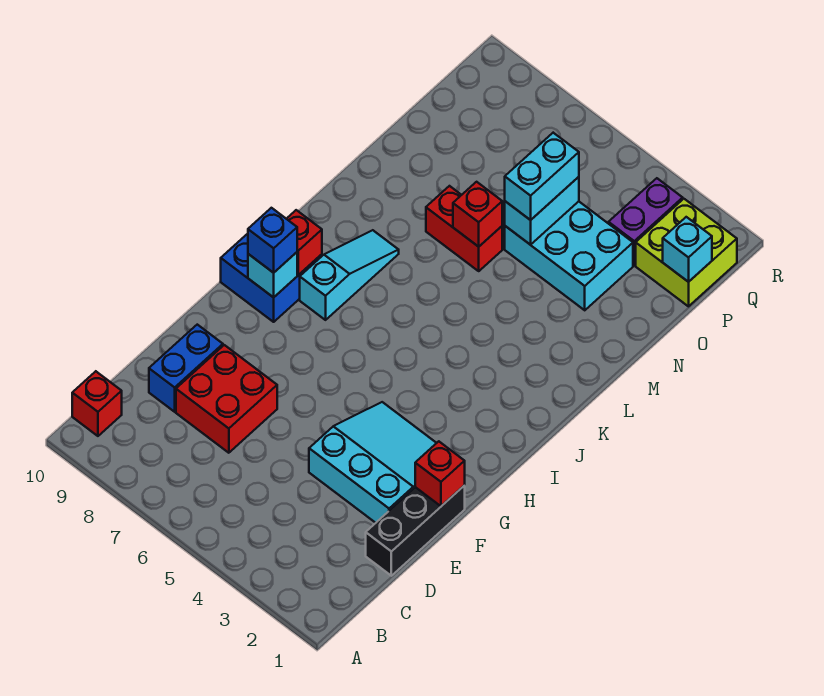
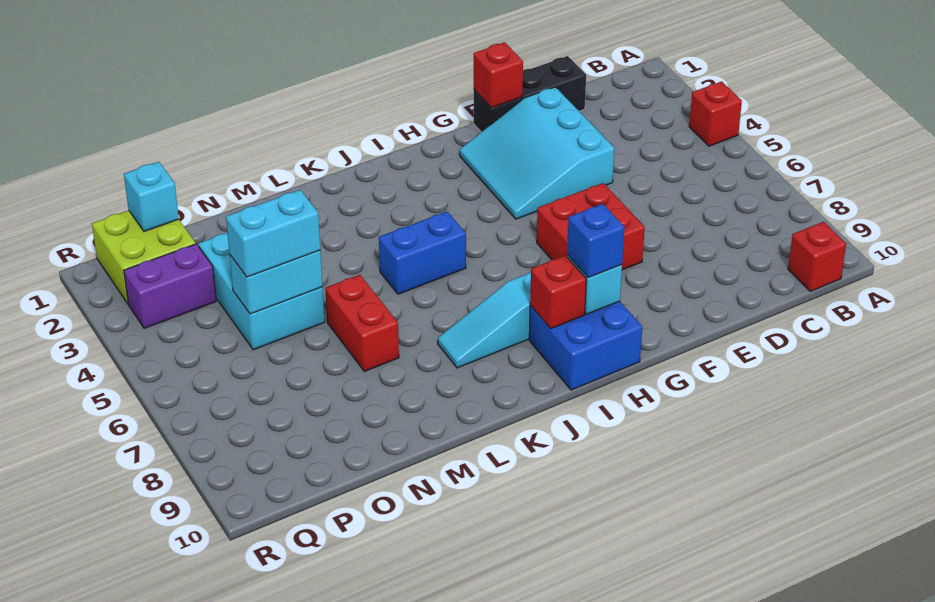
red brick D7:E8 level 1 -> red brick F6:G7 level 1
blue brick D9:E9 level 1 -> blue brick J5:K5 level 1
red brick M6 level 2 -> red brick A4 level 1

